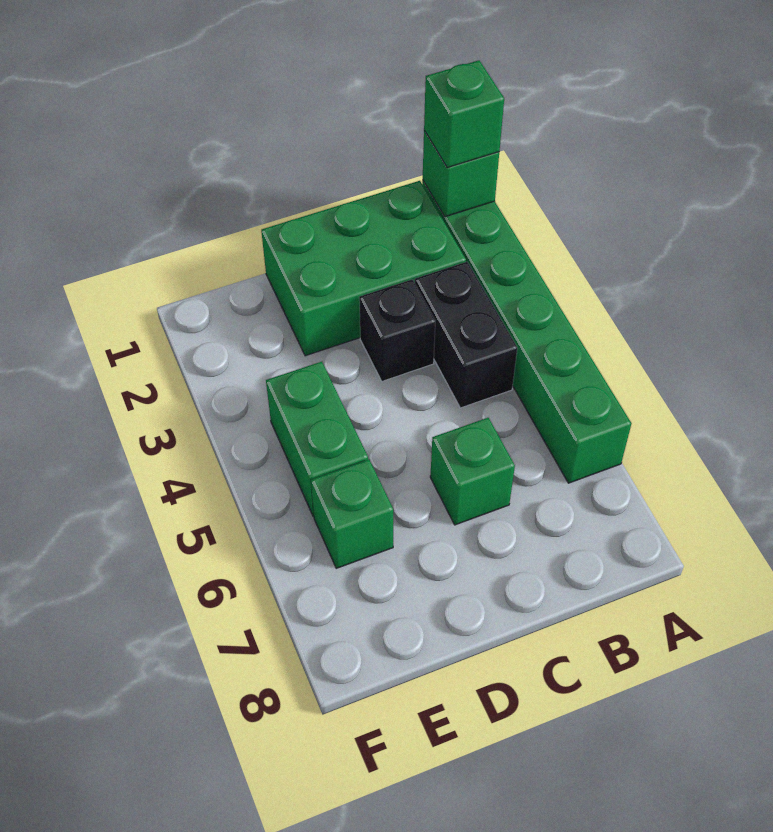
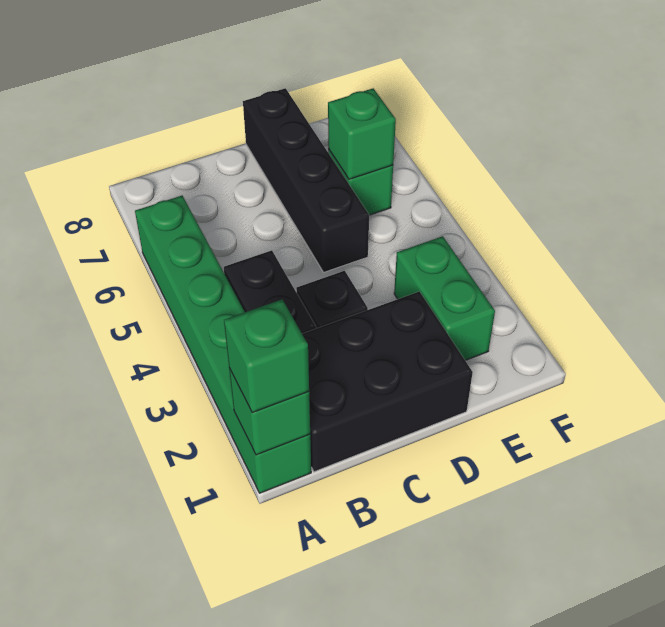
green brick B1:D2 level 1 -> black brick B1:D2 level 1
green brick C6 level 1 -> green brick E6 level 2
none -> black brick D5:D8 level 1
green brick E4:E5 level 1 -> green brick E2:E3 level 1

